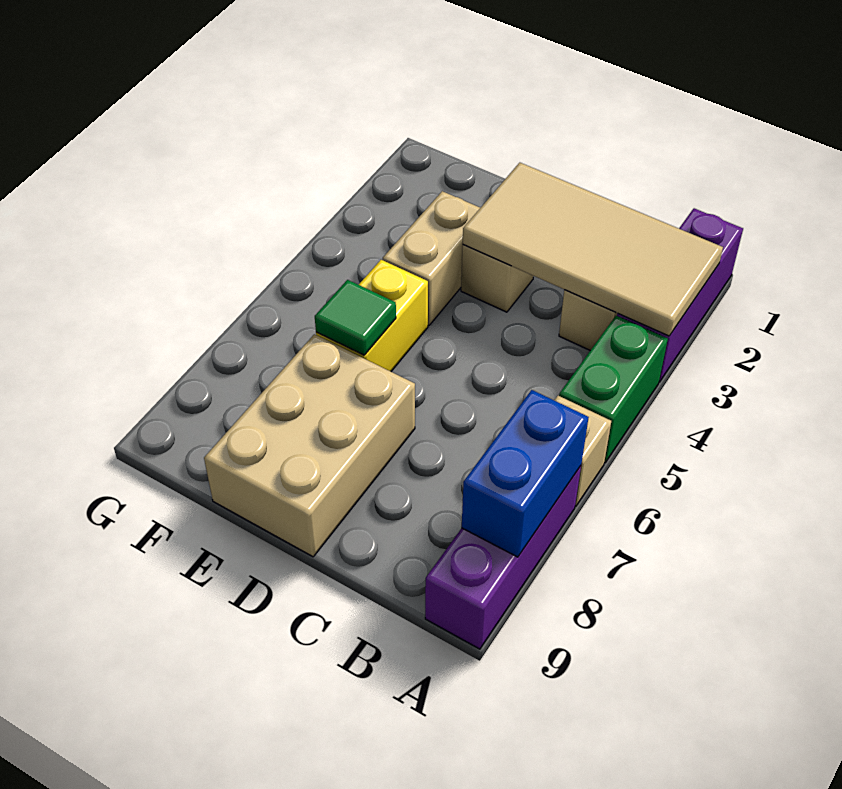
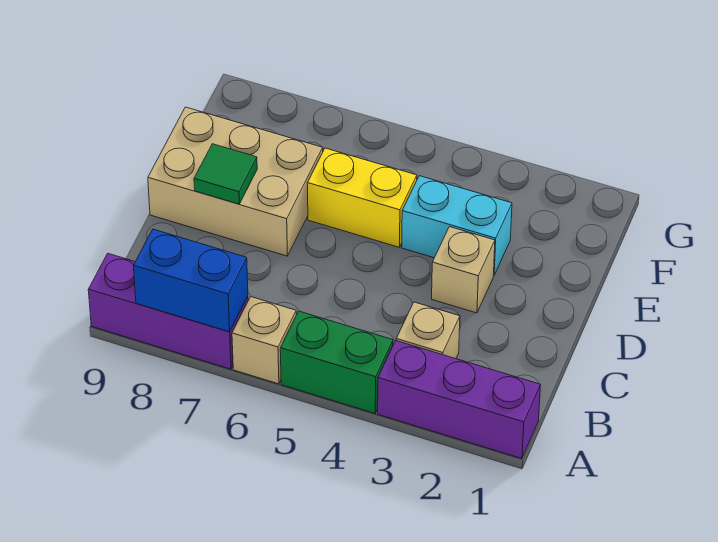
tan tile A2:D3 level 2 -> none
tan brick E3:E4 level 1 -> cyan brick E3:E4 level 1
green tile E6 level 2 -> green tile D8 level 2

